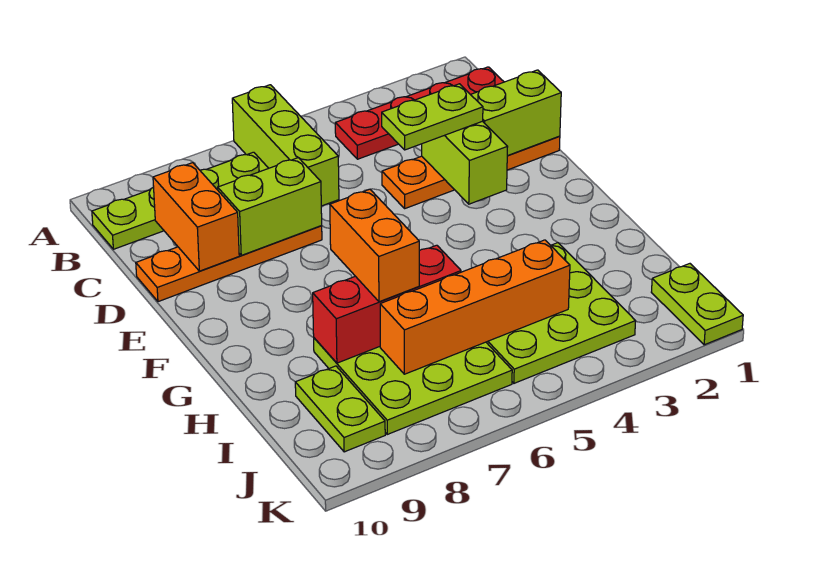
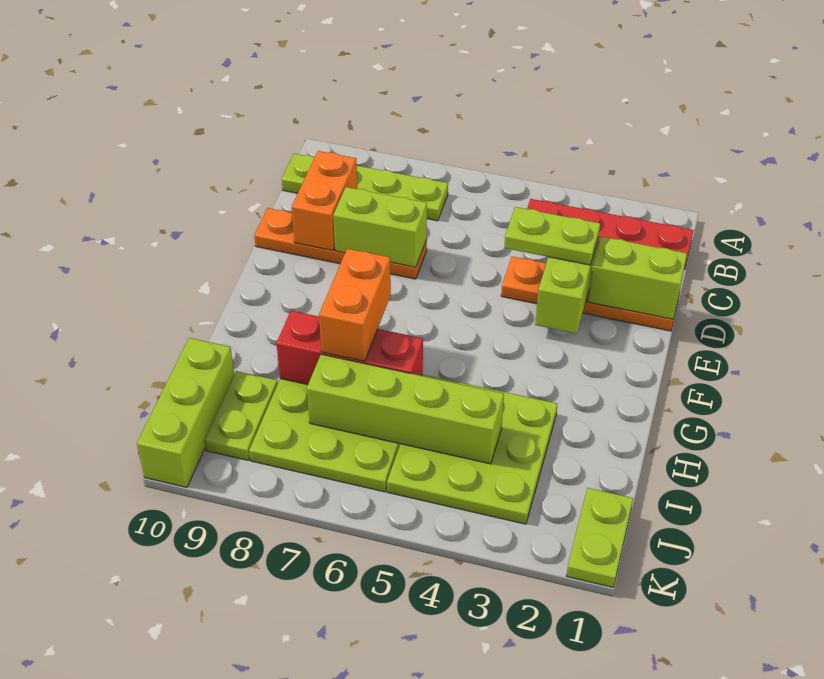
lime brick A6:C6 level 1 -> lime brick I10:K10 level 1
orange brick I4:I7 level 2 -> lime brick I4:I7 level 2

